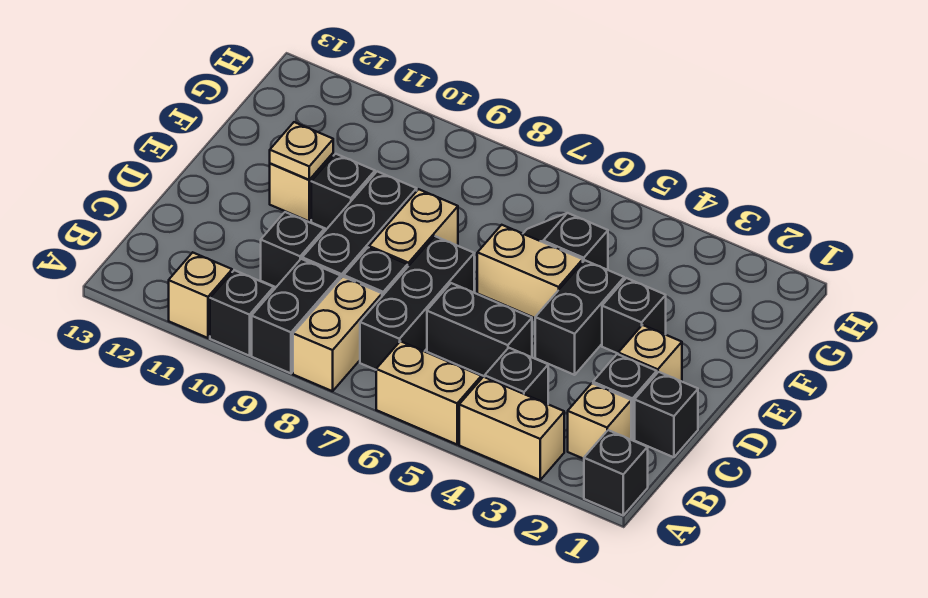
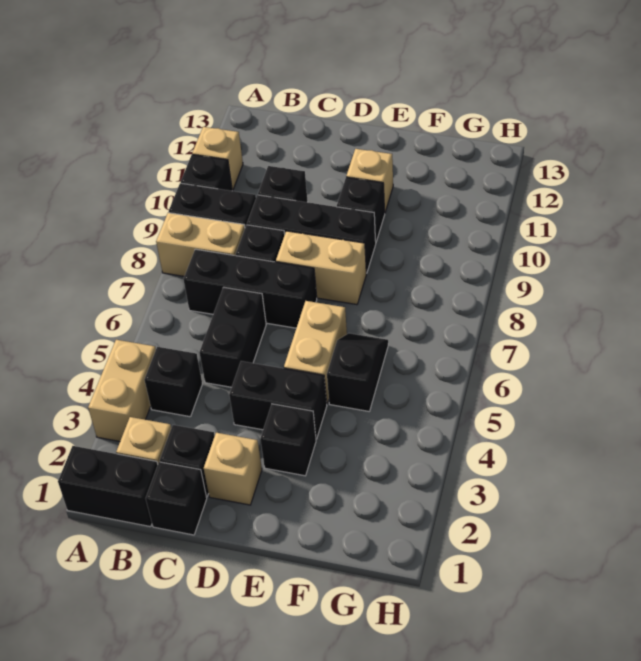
black brick A1 level 1 -> black brick A1:B1 level 1
tan brick A5:A6 level 1 -> none
tan plate E11 level 2 -> none

